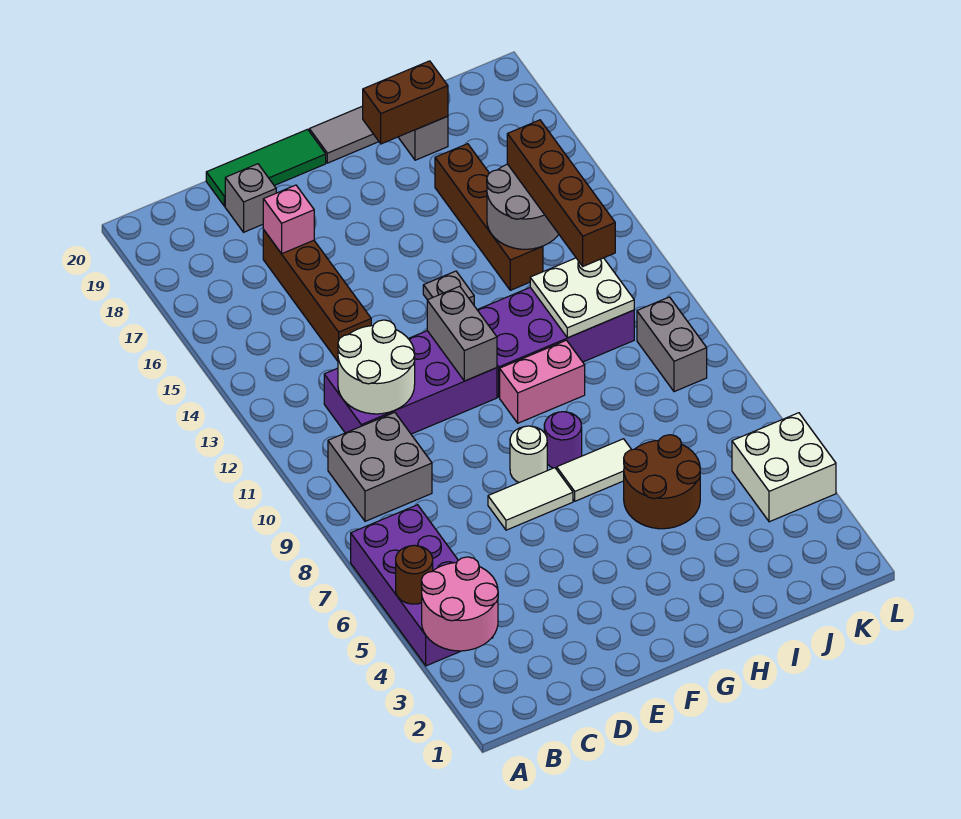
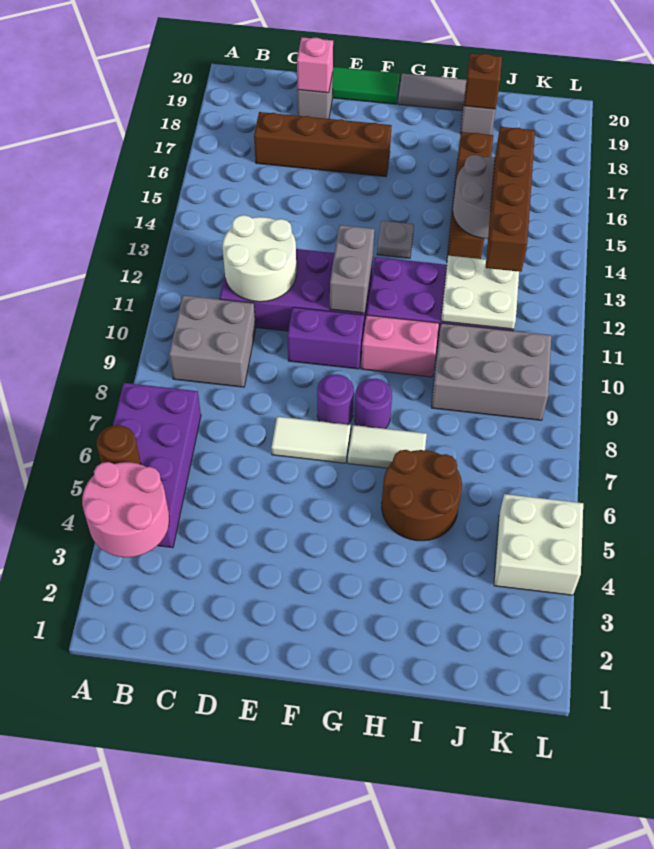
brown brick D14:D17 level 1 -> brown brick C17:F17 level 1
pink brick D17 level 2 -> pink brick D19 level 2
none -> purple brick E10:F10 level 1
white round brick F8 level 1 -> purple round brick F8 level 1
brown brick H19:I19 level 2 -> brown brick I19 level 2
grey brick K9:K10 level 1 -> grey brick I9:K10 level 1

